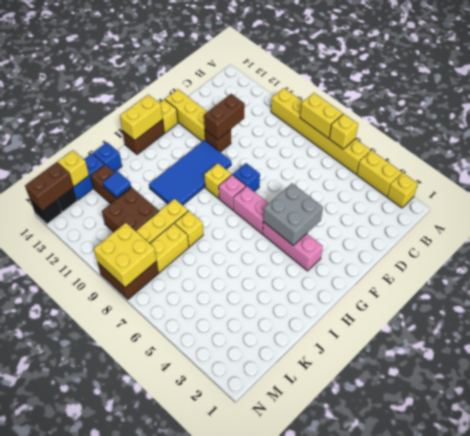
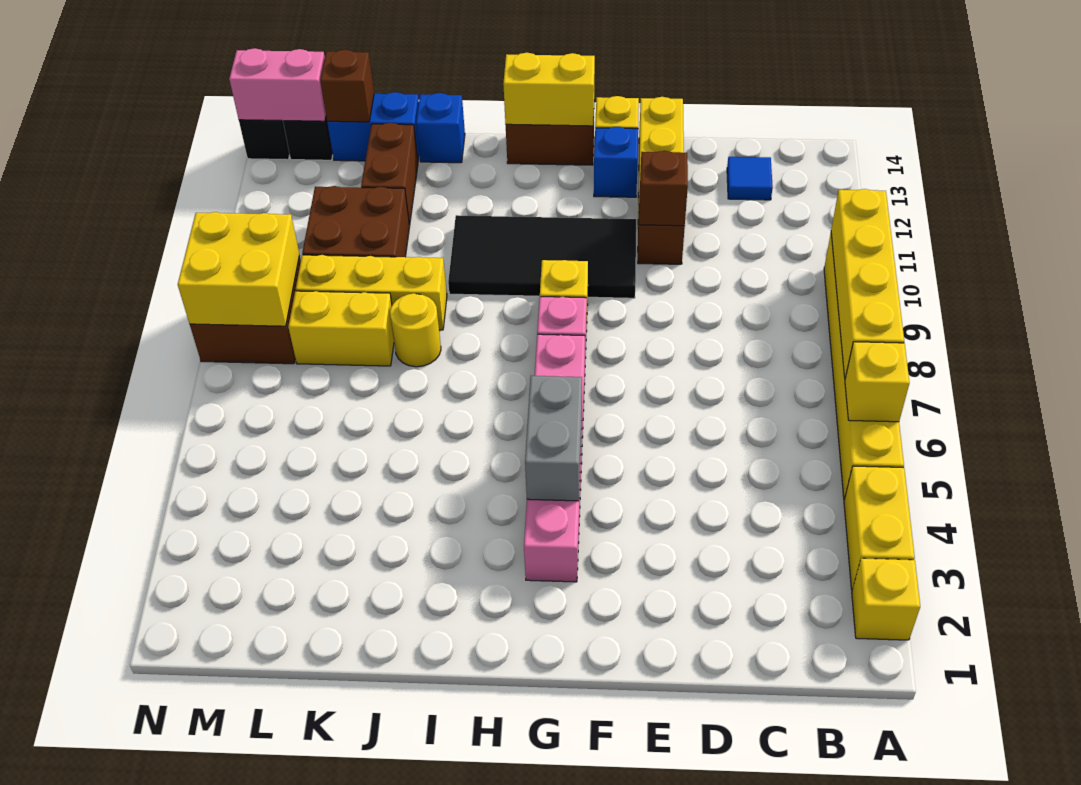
yellow brick A7:A8 level 2 -> yellow brick A7:A10 level 2
brown brick D11:E11 level 2 -> brown brick E11 level 2
grey brick F4:G5 level 2 -> grey brick G4:G5 level 2
blue brick F8 level 1 -> blue brick F13 level 1
blue tile F10:I11 level 1 -> black tile F10:I11 level 1
yellow brick J8 level 1 -> yellow round brick J8 level 1
blue tile K12 level 2 -> blue tile C13 level 1
yellow brick L14 level 2 -> brown brick L14 level 2
brown brick M14:N14 level 2 -> pink brick M14:N14 level 2

